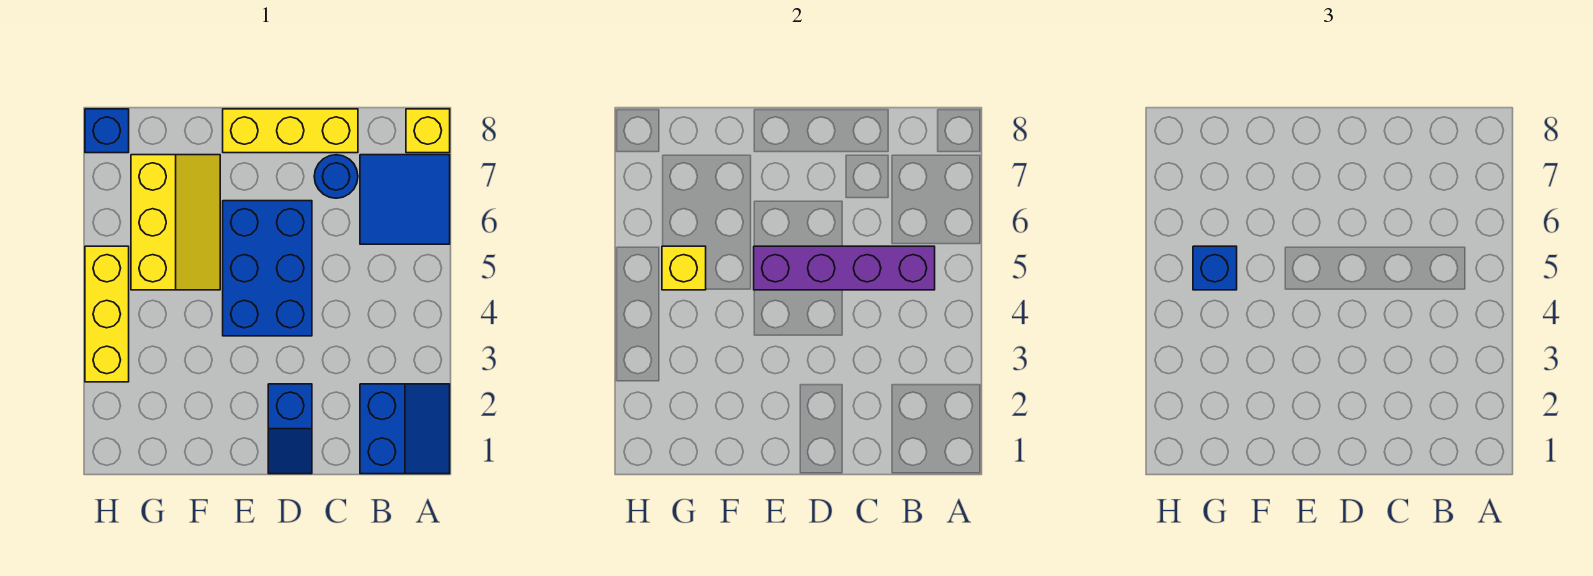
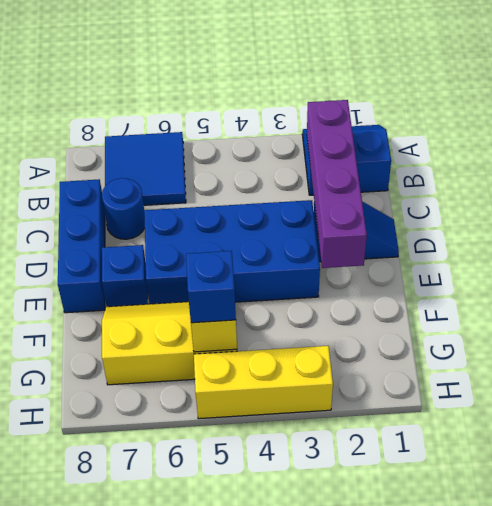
yellow brick A8 level 1 -> none
purple brick B5:E5 level 2 -> purple brick B2:E2 level 2
yellow brick C8:E8 level 1 -> blue brick C8:E8 level 1
blue brick D4:E6 level 1 -> blue brick D3:E6 level 1
blue brick H8 level 1 -> blue brick E7 level 1

